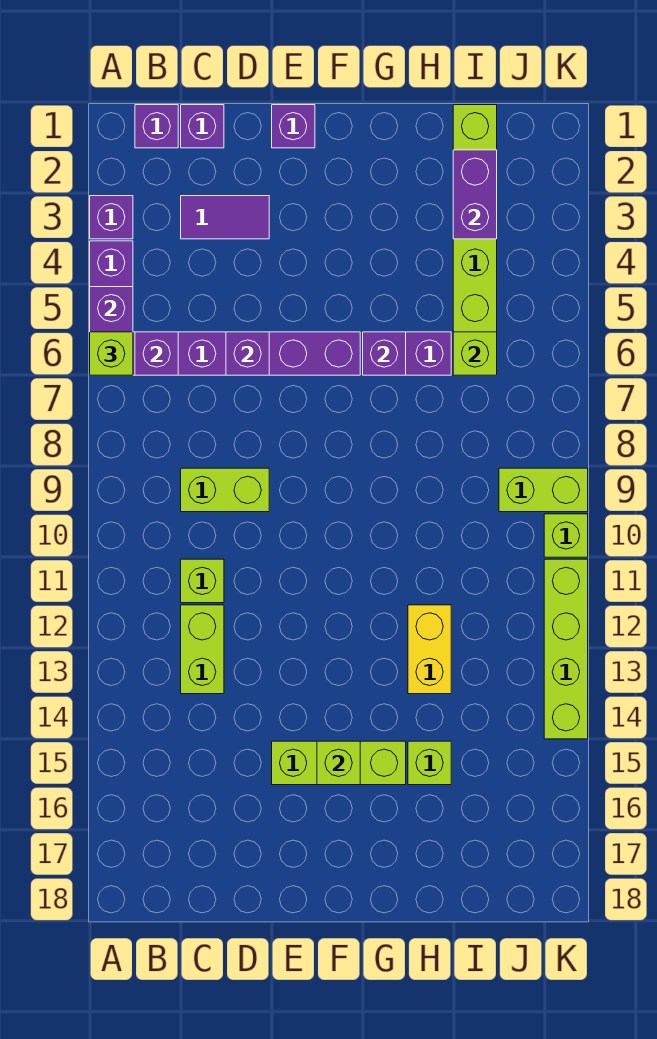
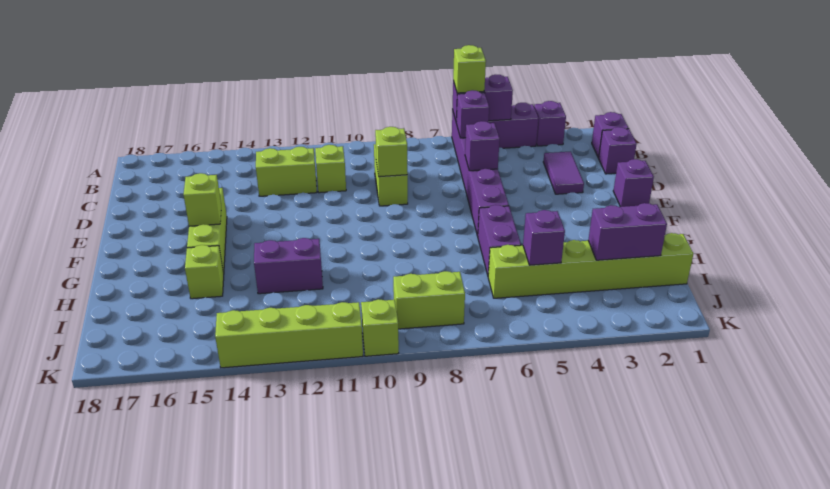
purple brick G6 level 2 -> purple brick I5 level 2
yellow brick H12:H13 level 1 -> purple brick H12:H13 level 1
lime brick I6 level 2 -> lime brick D9 level 2
lime brick J9:K9 level 1 -> lime brick J8:J9 level 1

